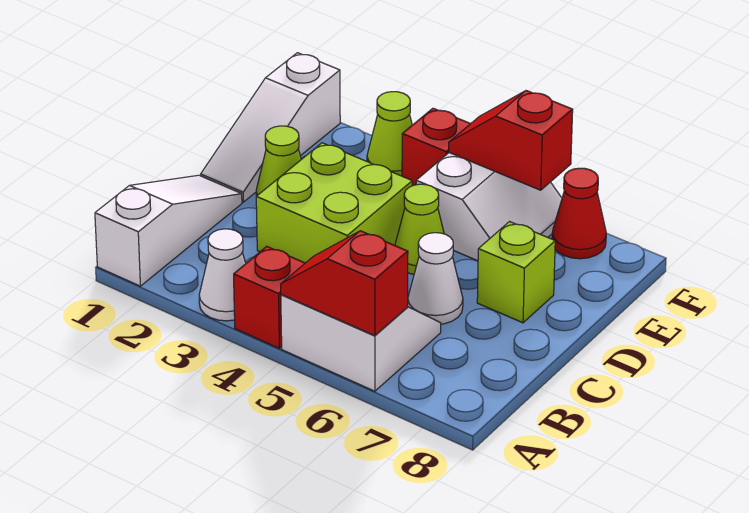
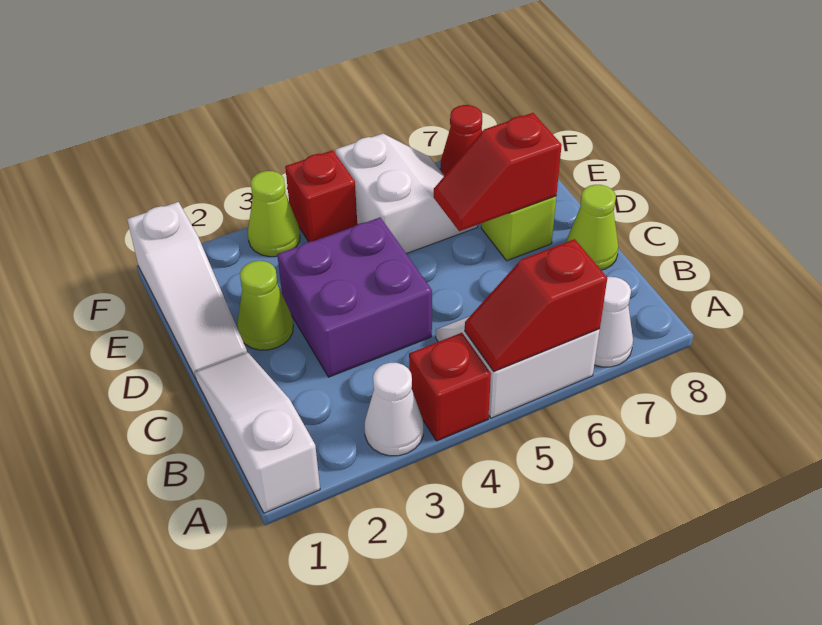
lime brick C3:D4 level 1 -> purple brick C3:D4 level 1
white cone C6 level 1 -> white cone A7 level 1
lime cone D5 level 1 -> lime cone C8 level 1
red slope F5:F6 level 2 top 6 -> red slope D6:D7 level 2 top 7

